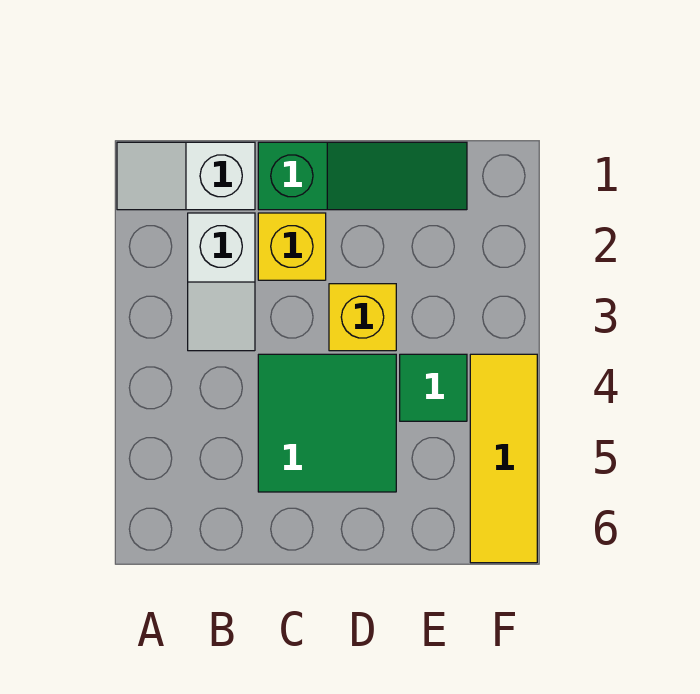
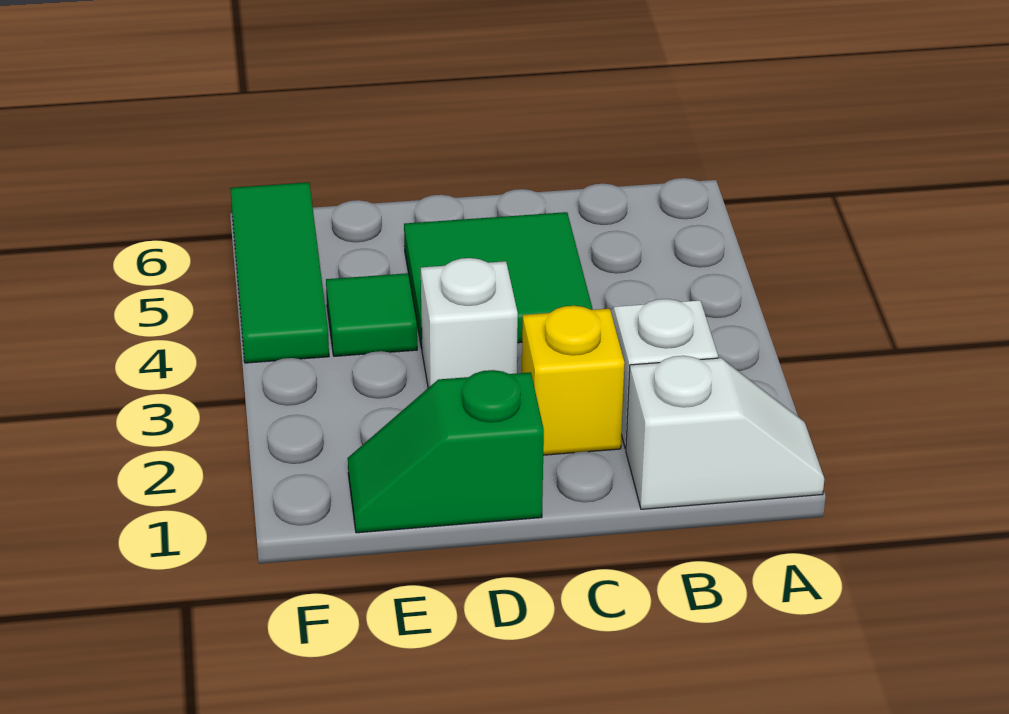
green slope C1:E1 level 1 top C -> green slope D1:E1 level 1 top D
yellow brick D3 level 1 -> white brick D3 level 1
yellow tile F4:F6 level 1 -> green tile F4:F6 level 1

